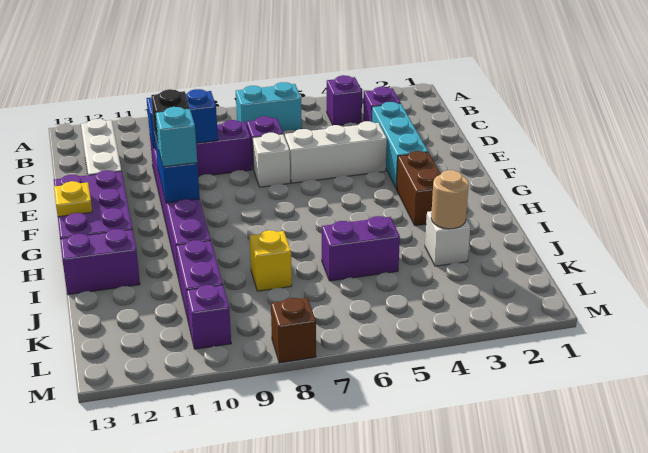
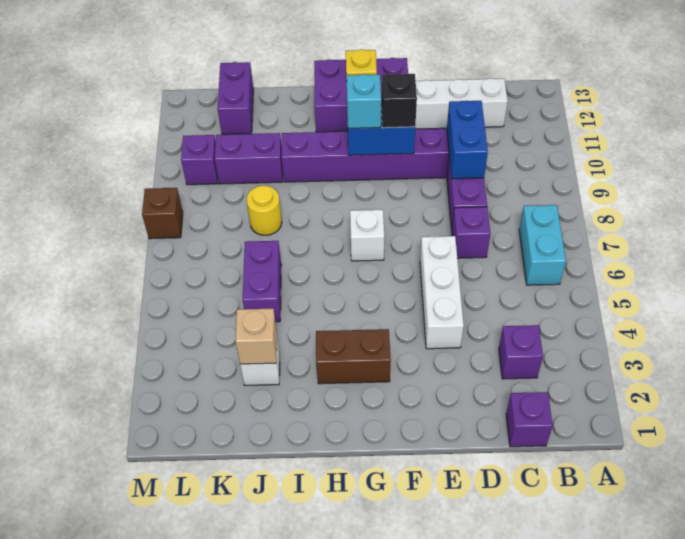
purple brick B4 level 1 -> purple brick C1 level 1
cyan brick D3:F3 level 1 -> none
white brick E7 level 1 -> white brick G7 level 1
purple brick I12:I13 level 1 -> purple brick K12:K13 level 1
tan round brick J3 level 2 -> tan brick J3 level 2
yellow brick J8 level 1 -> yellow round brick J8 level 1

